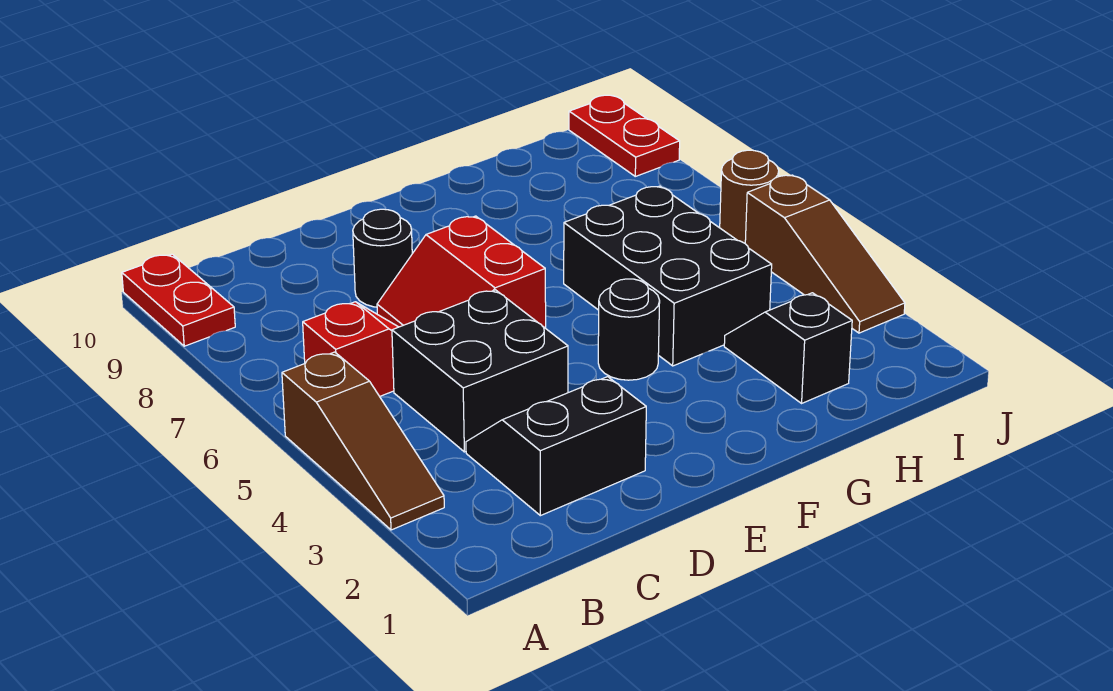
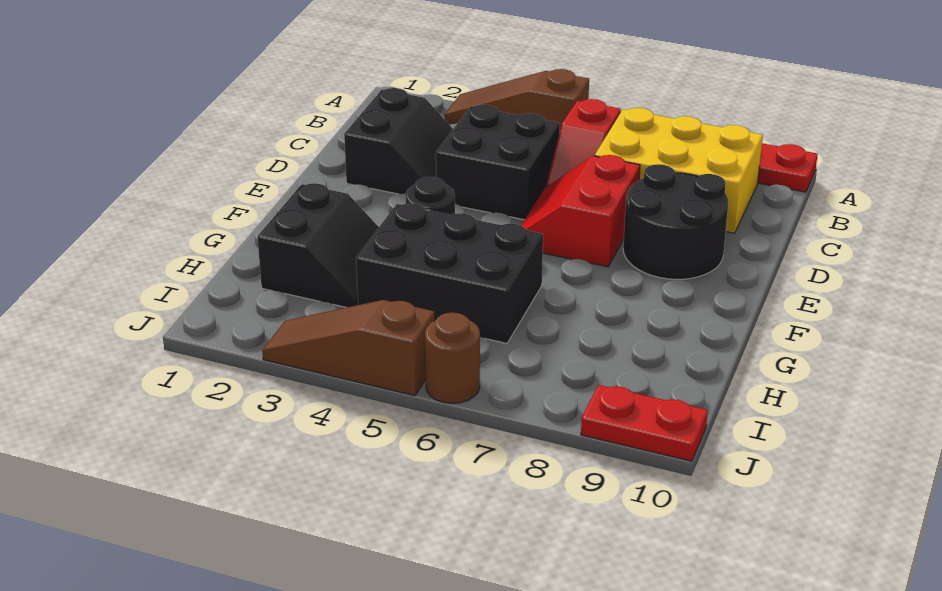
none -> yellow brick B7:C9 level 1
red slope D6:E7 level 1 top E -> red slope D6:E7 level 1 top 7
black round brick D8 level 1 -> black round brick D8:E9 level 1
black slope H2:H3 level 1 top 2 -> black slope G2:H3 level 1 top 2

